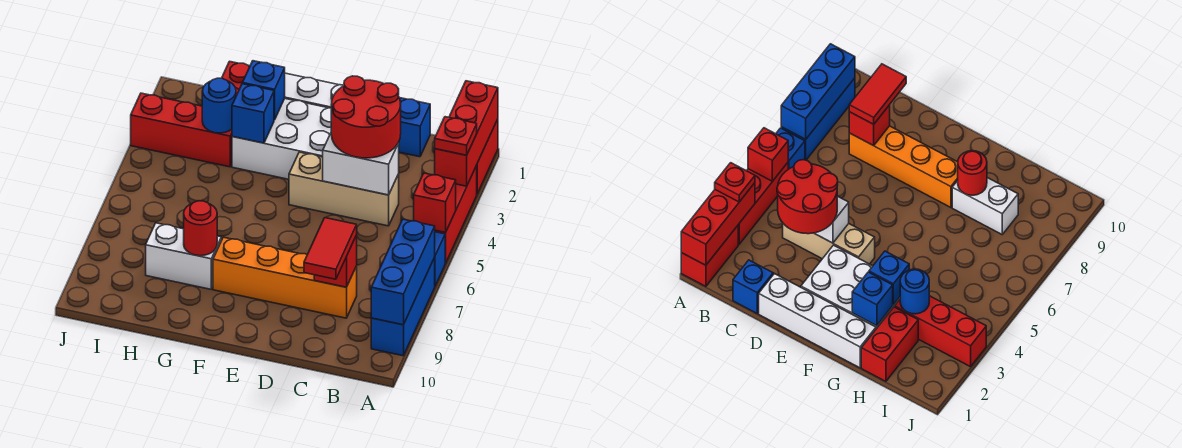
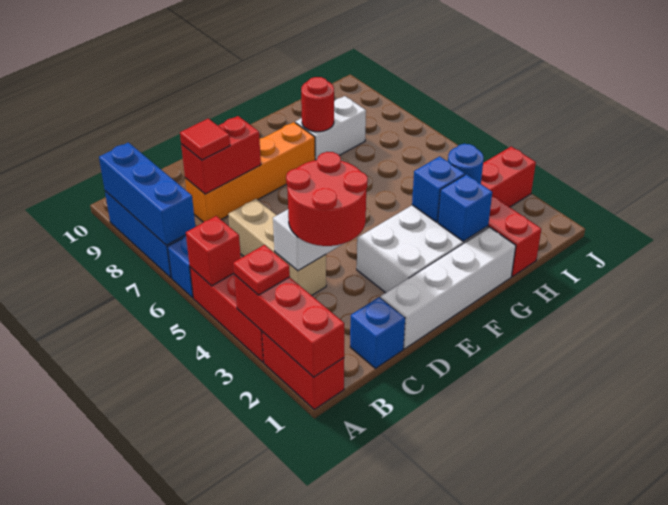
tan brick C4:E4 level 1 -> tan brick C4:C6 level 1
red brick C8 level 2 -> red brick C8:D8 level 2
red tile C8:C9 level 3 -> red tile C8 level 3

